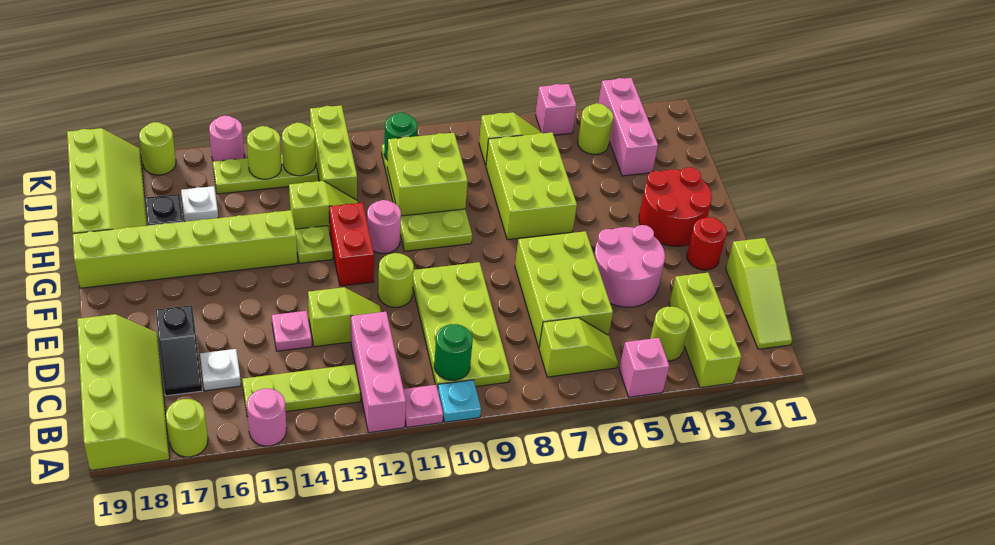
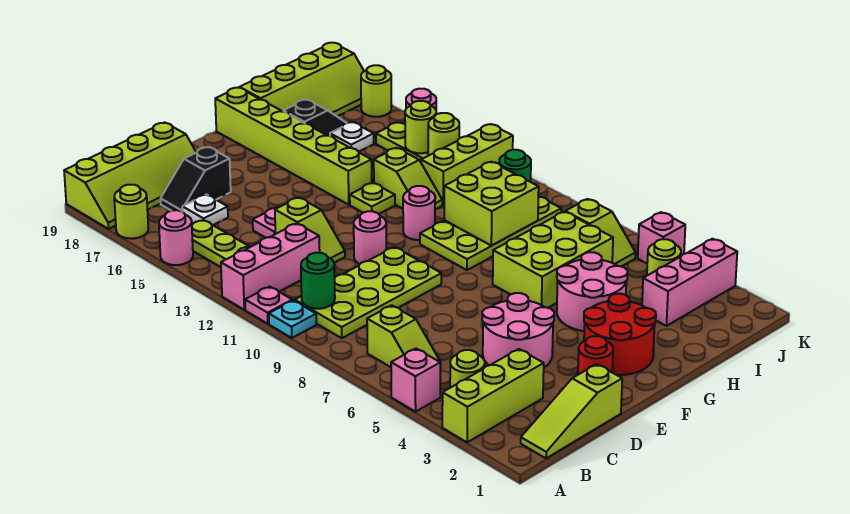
lime brick C6:E7 level 1 -> none
lime round brick E11 level 1 -> pink round brick E11 level 1
red brick F12:G12 level 1 -> none
none -> pink round brick G4:H5 level 1

